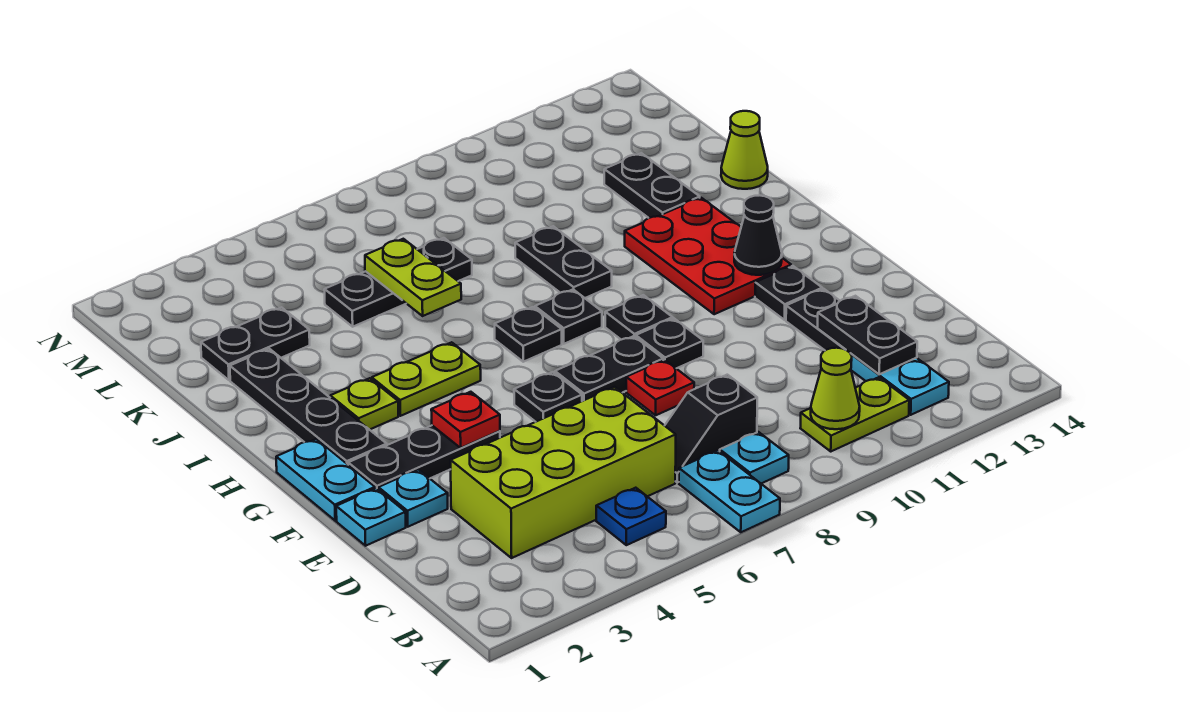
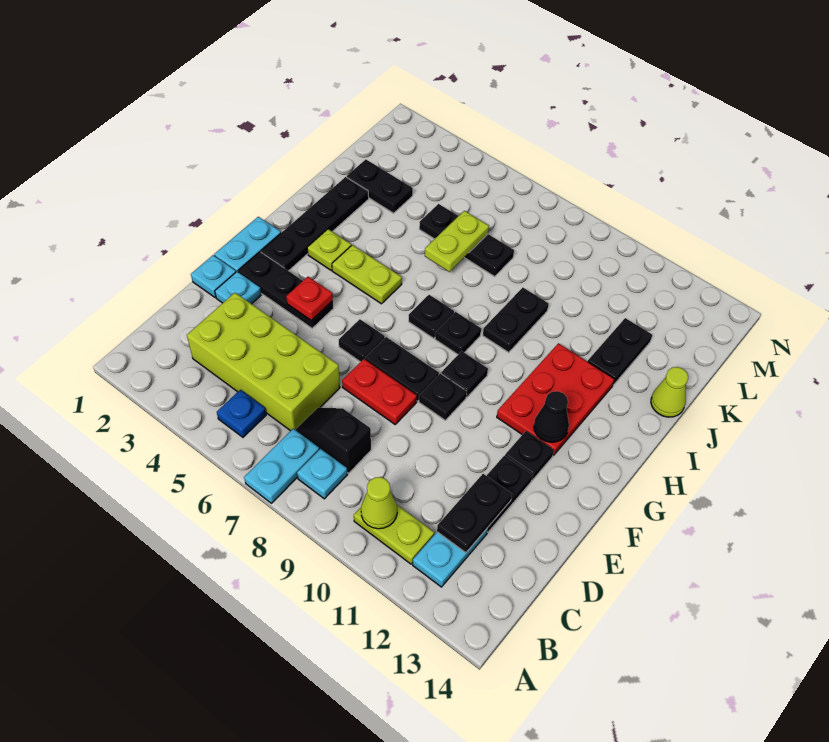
red plate E8 level 1 -> red plate E7:E8 level 1

